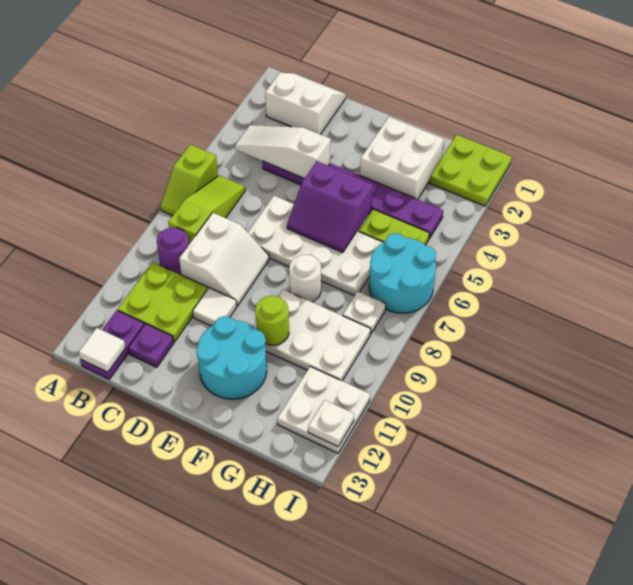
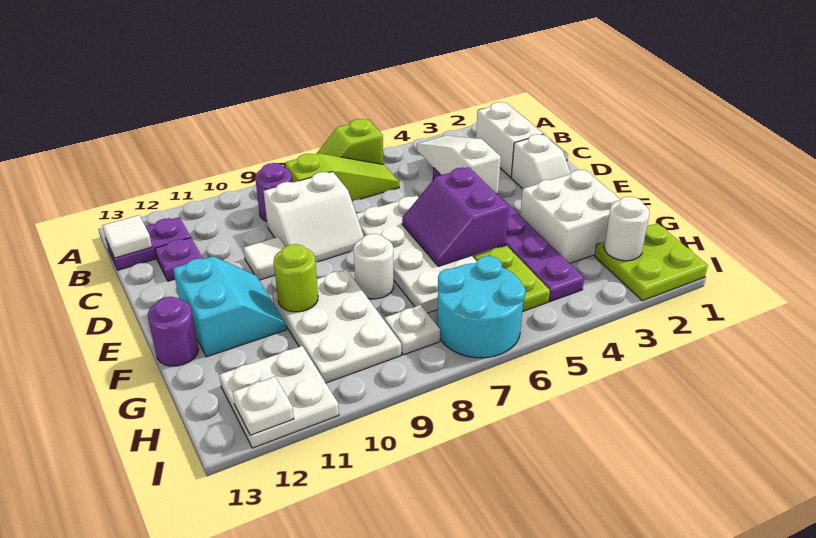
lime plate B10:C11 level 1 -> none
none -> white slope D2:E2 level 1 top D
cyan round brick E11:F12 level 1 -> cyan slope E11:F12 level 1 top 12
none -> purple round brick F13 level 1
none -> white round brick H2 level 2

